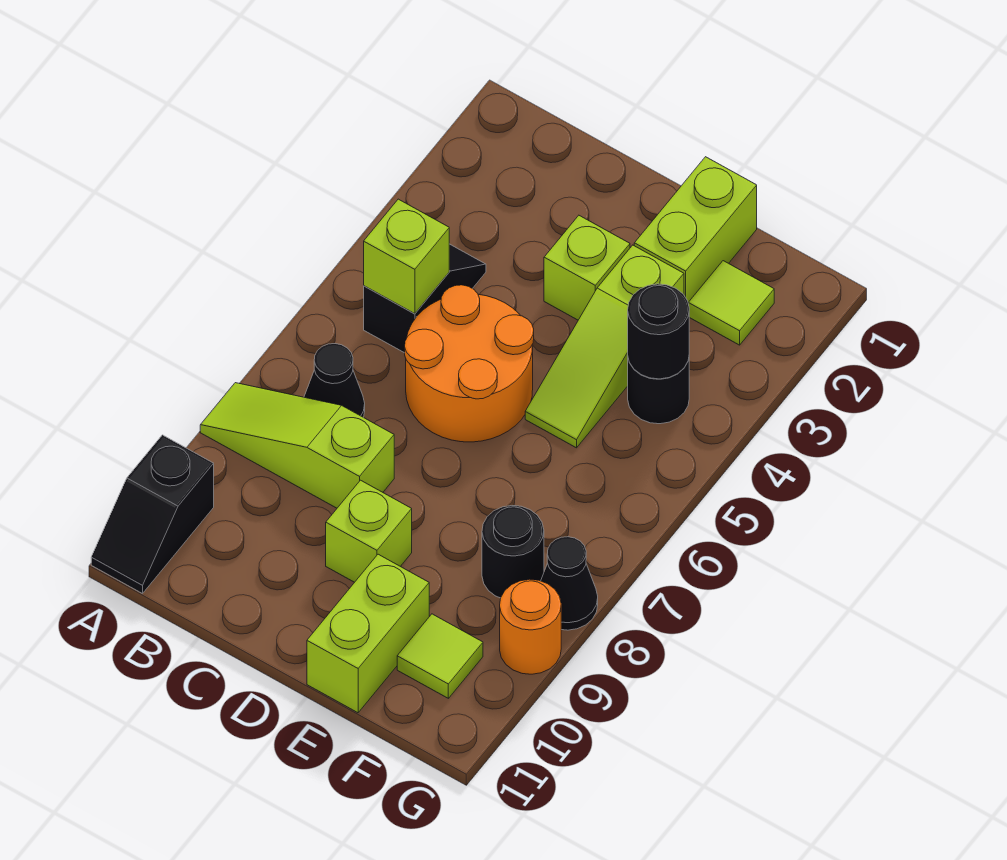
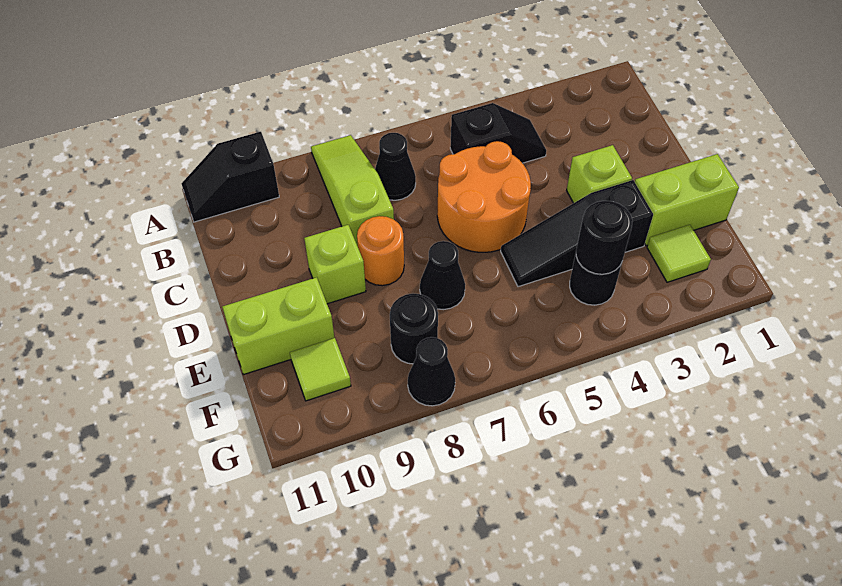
lime brick B5 level 2 -> none
lime slope E3:E5 level 1 top 3 -> black slope E3:E5 level 1 top 3
none -> black cone E7 level 1
orange round brick G9 level 1 -> orange round brick D8 level 1

